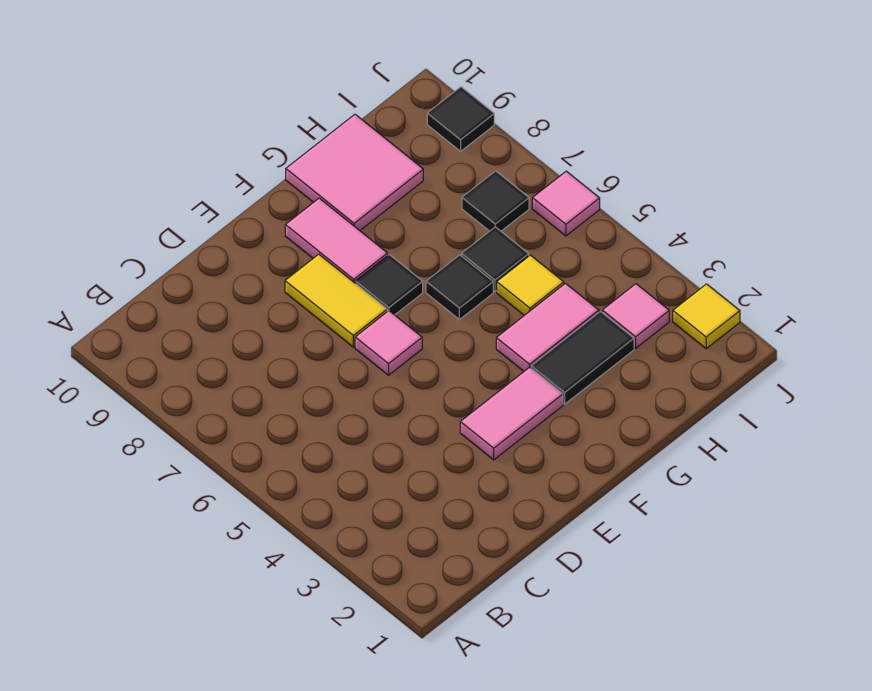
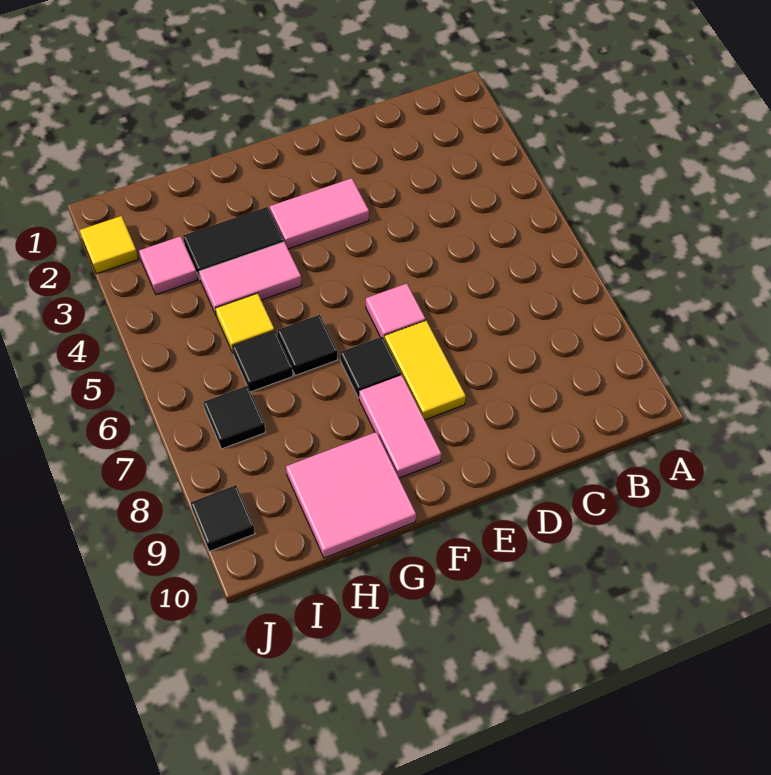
pink tile J6 level 1 -> none

